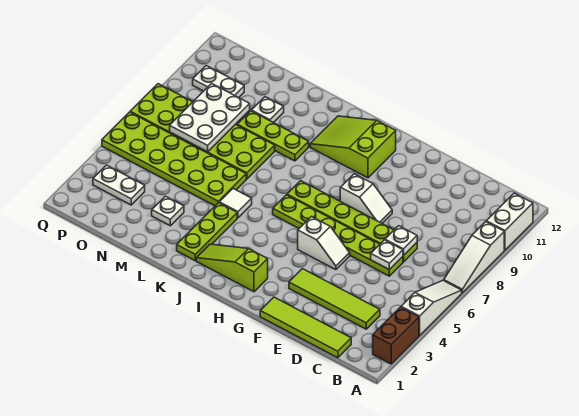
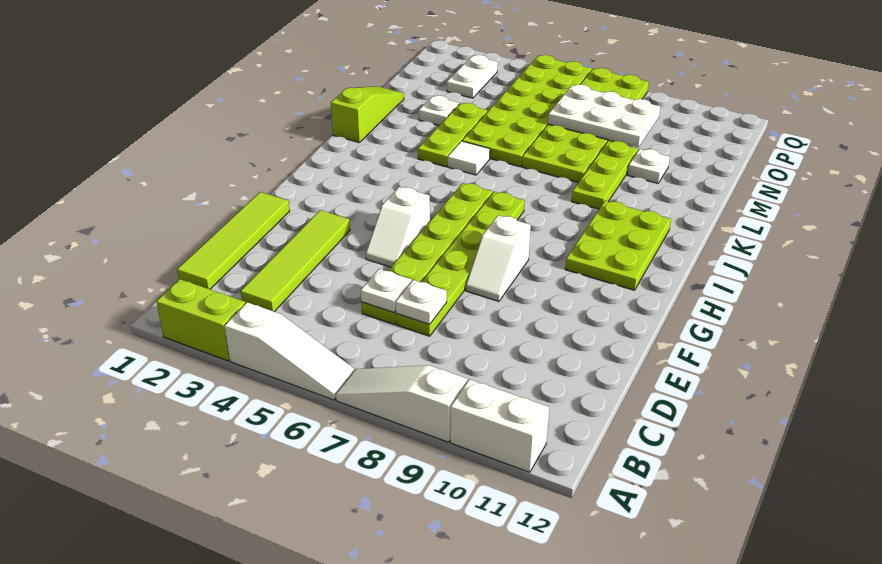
brown brick A2:A3 level 1 -> lime brick A2:A3 level 1
lime slope H2:J2 level 1 top H -> lime slope K1:M1 level 1 top K
lime slope H10:J11 level 1 top H -> lime plate H10:J11 level 1
lime plate K2:K4 level 1 -> lime plate K4:M4 level 1
white plate O10:P10 level 1 -> none

